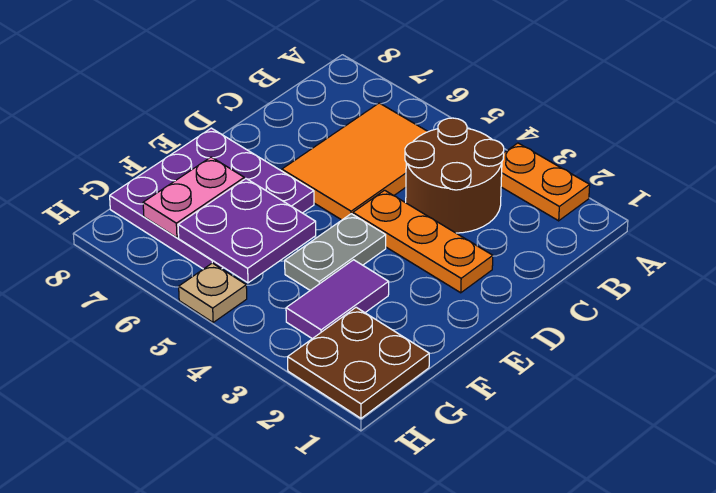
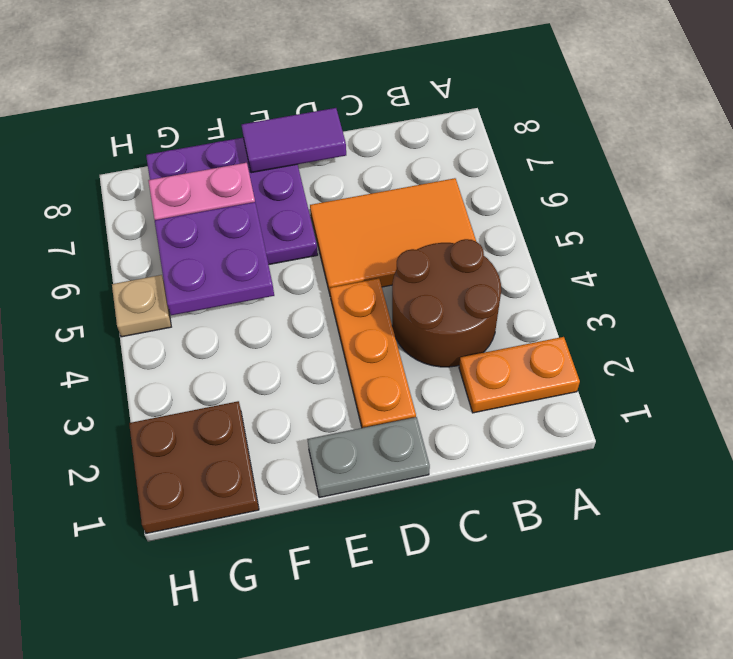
orange plate A2:A3 level 1 -> orange plate A2:B2 level 1
grey plate E4:F4 level 1 -> grey plate D1:E1 level 1
purple tile F3:G3 level 1 -> purple tile D8:E8 level 2

